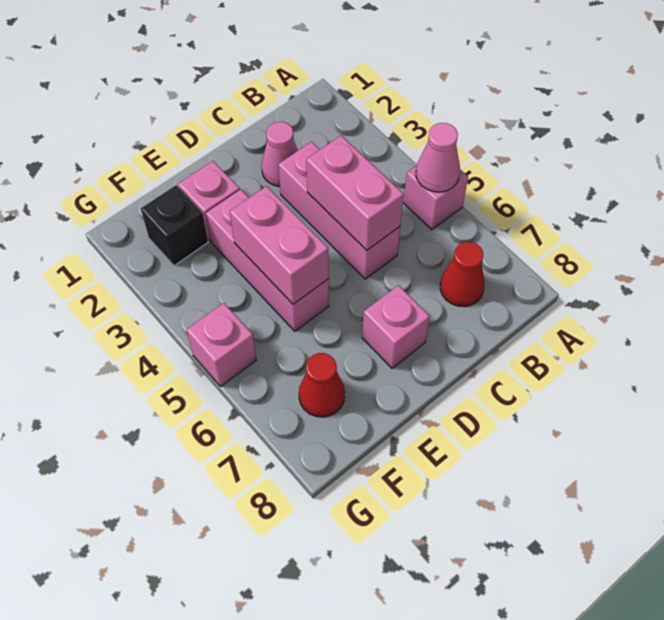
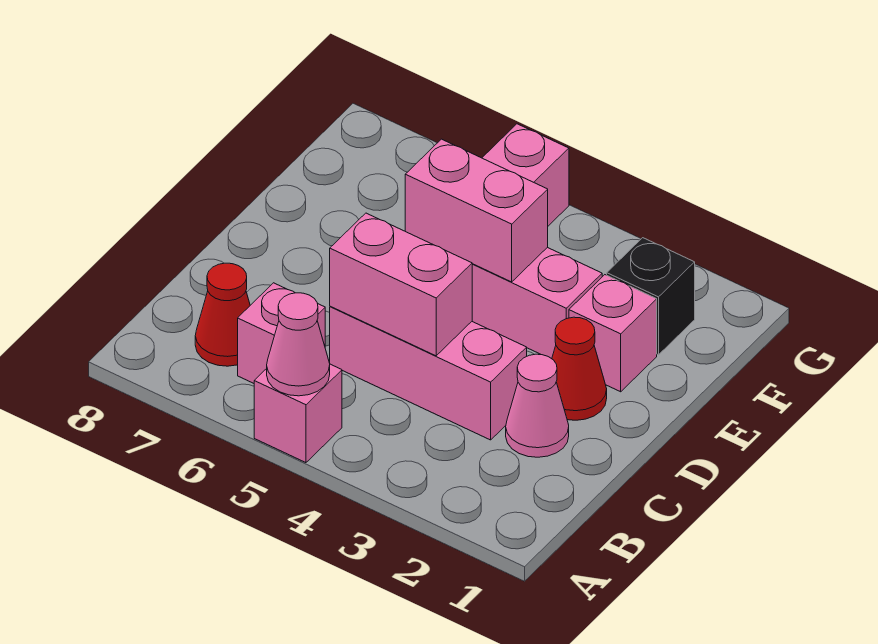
pink brick D7 level 1 -> pink brick B6 level 1
red cone F7 level 1 -> red cone D2 level 1

